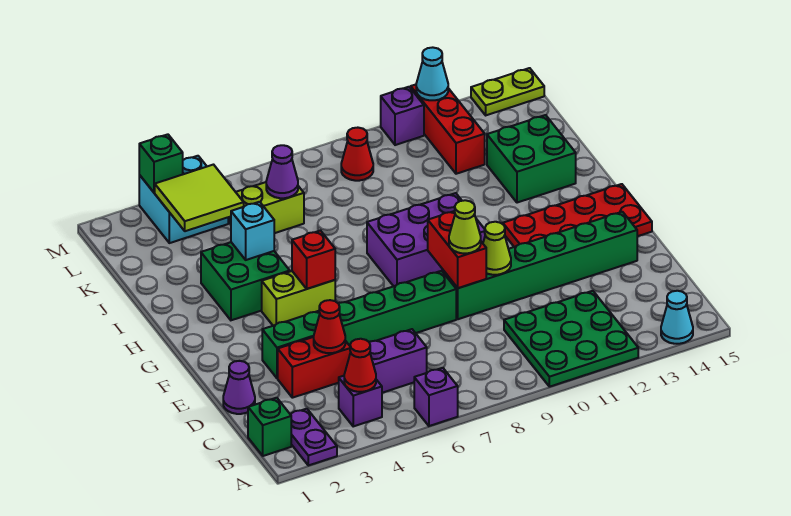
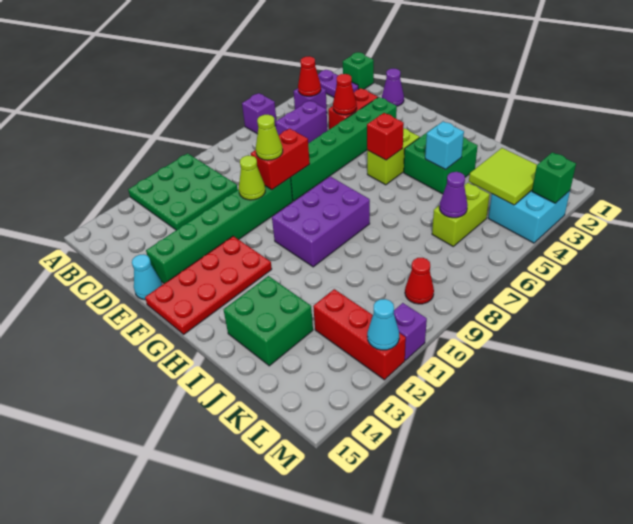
cyan cone A14 level 1 -> cyan cone E15 level 1
red brick E9:F9 level 2 -> red brick E8:E9 level 2
lime plate M14:M15 level 1 -> none

